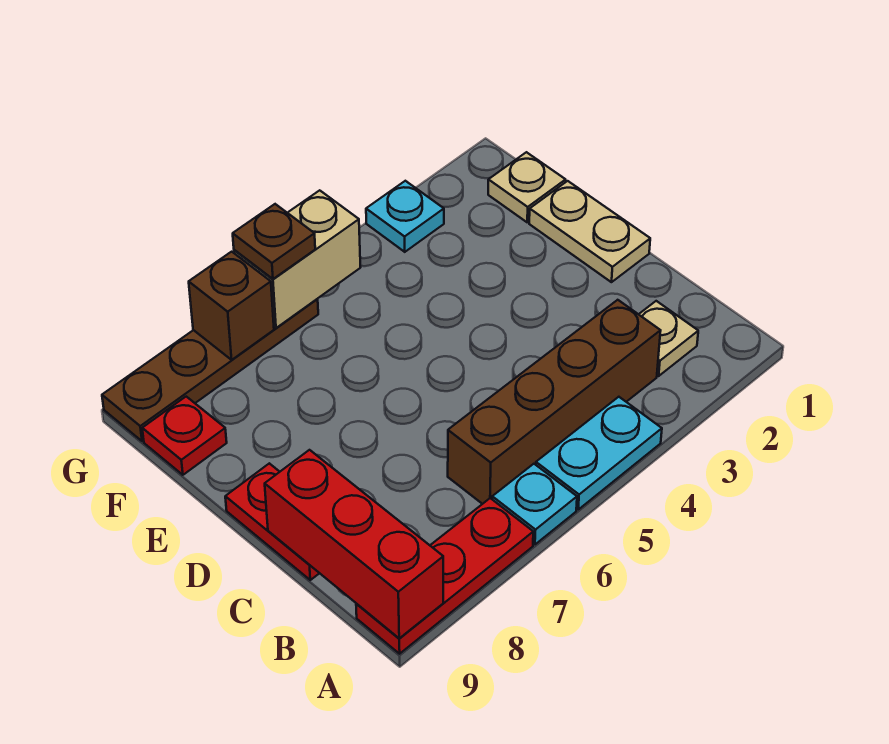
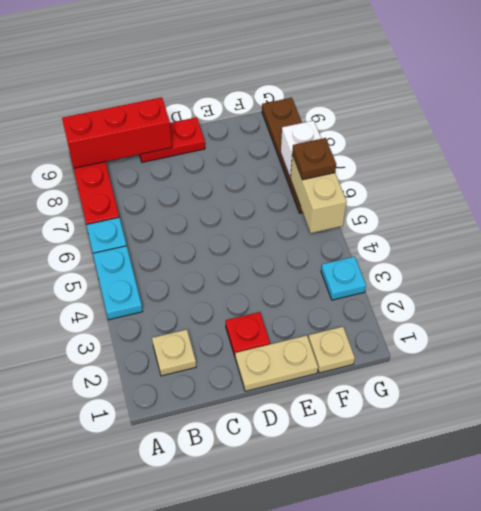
brown brick B3:B6 level 1 -> none
red plate F9 level 1 -> red plate D2 level 1
brown brick G7 level 2 -> white brick G7 level 2

